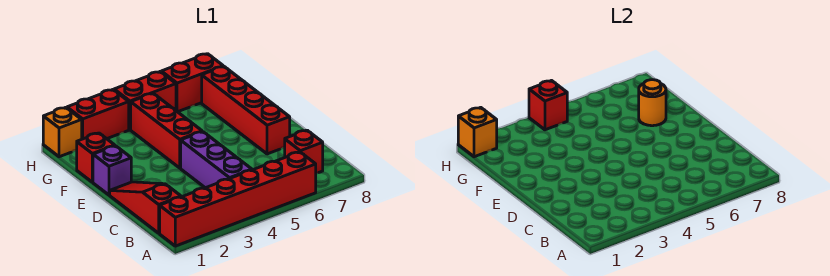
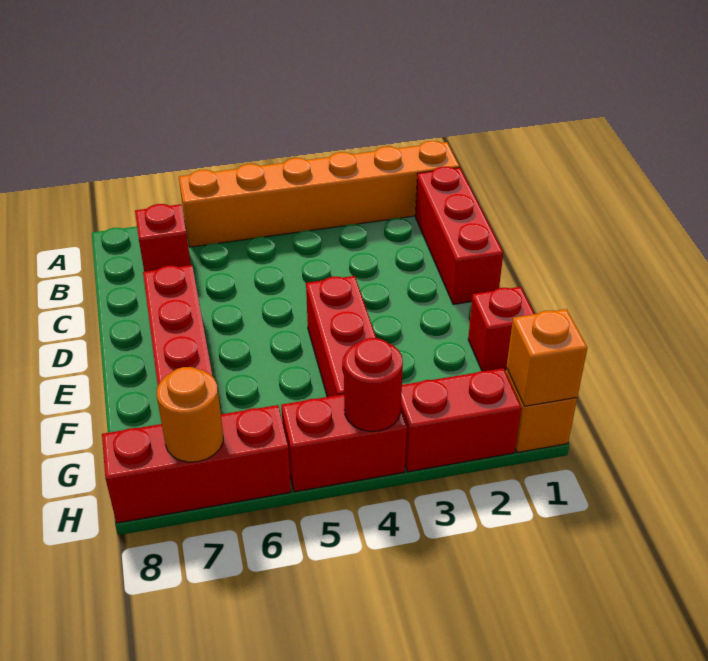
red brick A1:A6 level 1 -> orange brick A1:A6 level 1
red slope B1:D1 level 1 top B -> red brick B1:D1 level 1
purple brick B4:D4 level 1 -> none
purple brick E1 level 1 -> none
orange round brick F7 level 2 -> orange round brick H7 level 2
red brick H4 level 2 -> red round brick H4 level 2
red brick H6:H7 level 1 -> red brick H6:H8 level 1

